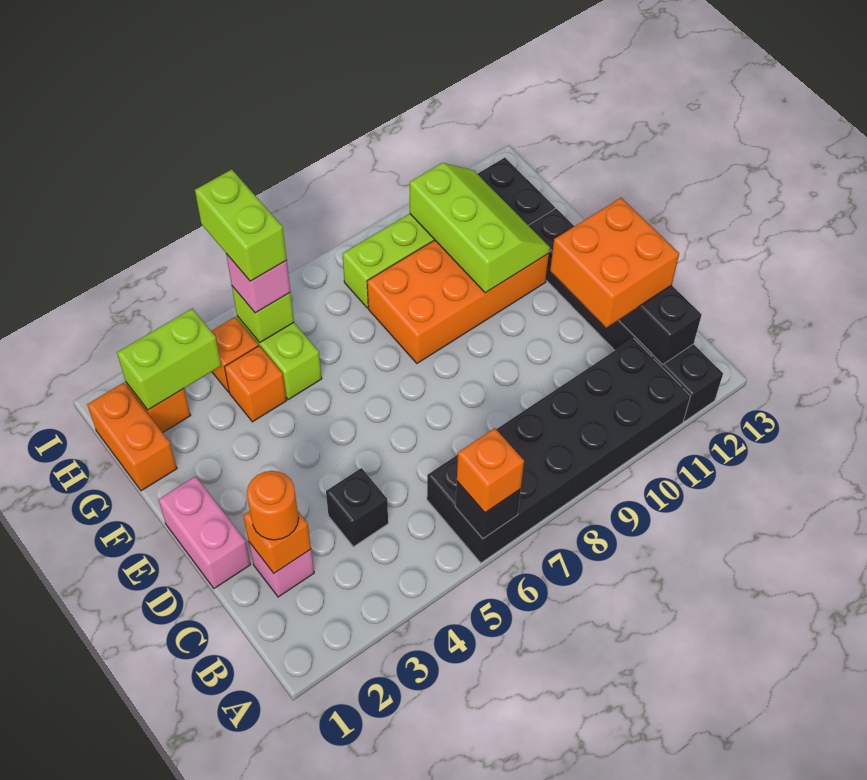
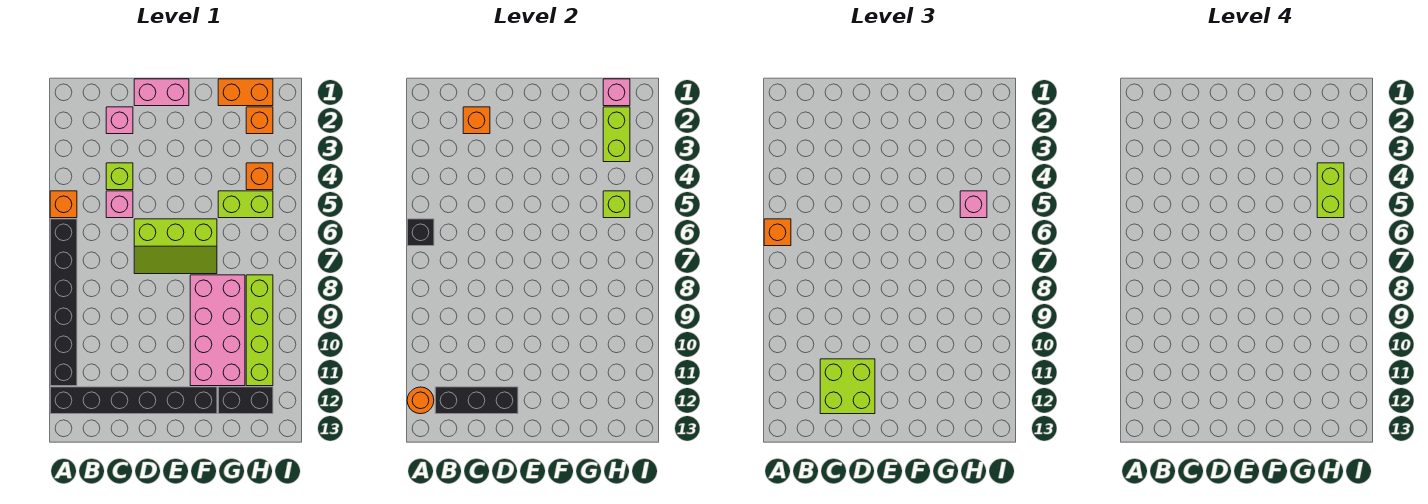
black brick A6:B11 level 1 -> black brick A6:A11 level 1
orange round brick C2 level 3 -> orange round brick A12 level 2
black brick C4 level 1 -> lime brick C4 level 1
none -> pink brick C5 level 1
orange brick C11:D12 level 3 -> lime brick C11:D12 level 3
orange brick F8:G11 level 1 -> pink brick F8:G11 level 1
lime slope F10:H11 level 2 top 10 -> lime slope D6:F7 level 1 top 6
orange brick G4 level 1 -> orange brick A5 level 1
none -> pink brick H1 level 2
lime brick H5:I5 level 4 -> lime brick H4:H5 level 4

